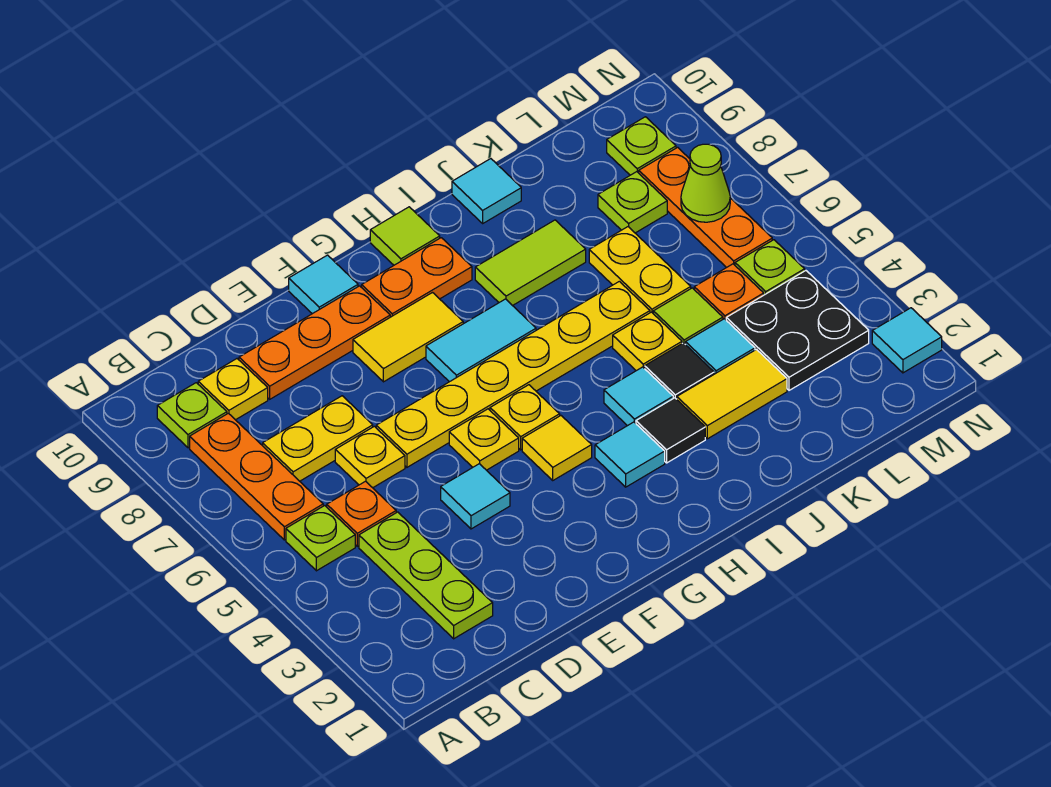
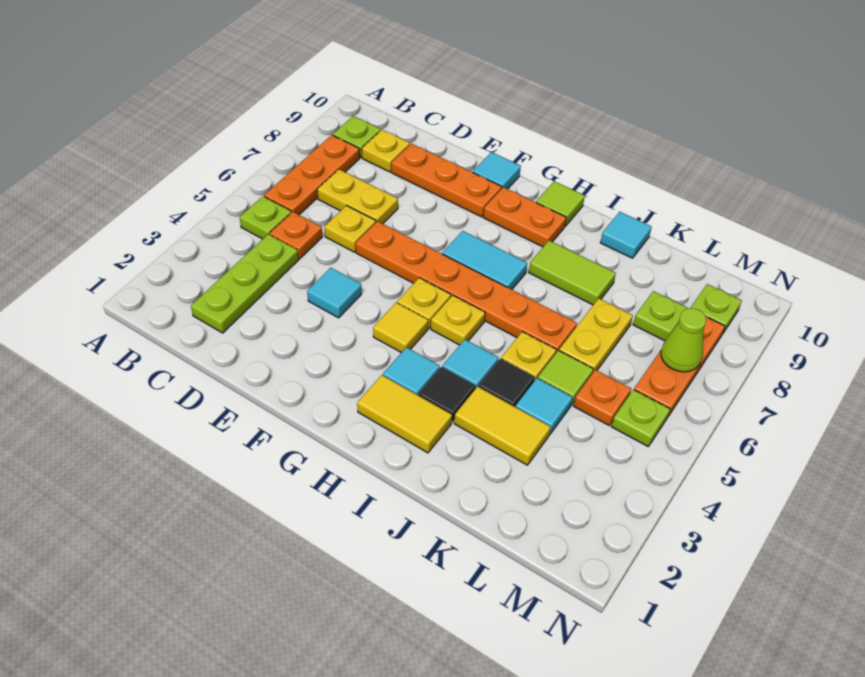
yellow plate E6:J6 level 1 -> orange plate E6:J6 level 1
yellow plate F5 level 1 -> yellow plate H5 level 1
yellow tile F8:G8 level 1 -> yellow tile H2:I2 level 1
black plate L3:M4 level 1 -> none
cyan tile N2 level 1 -> none

